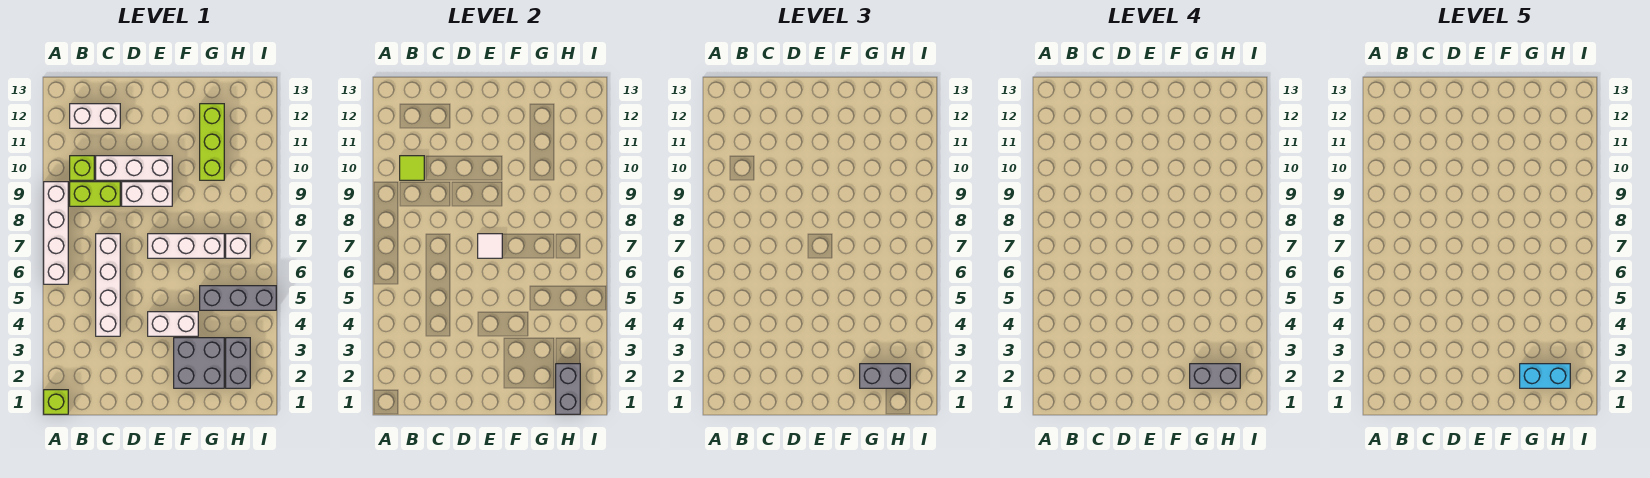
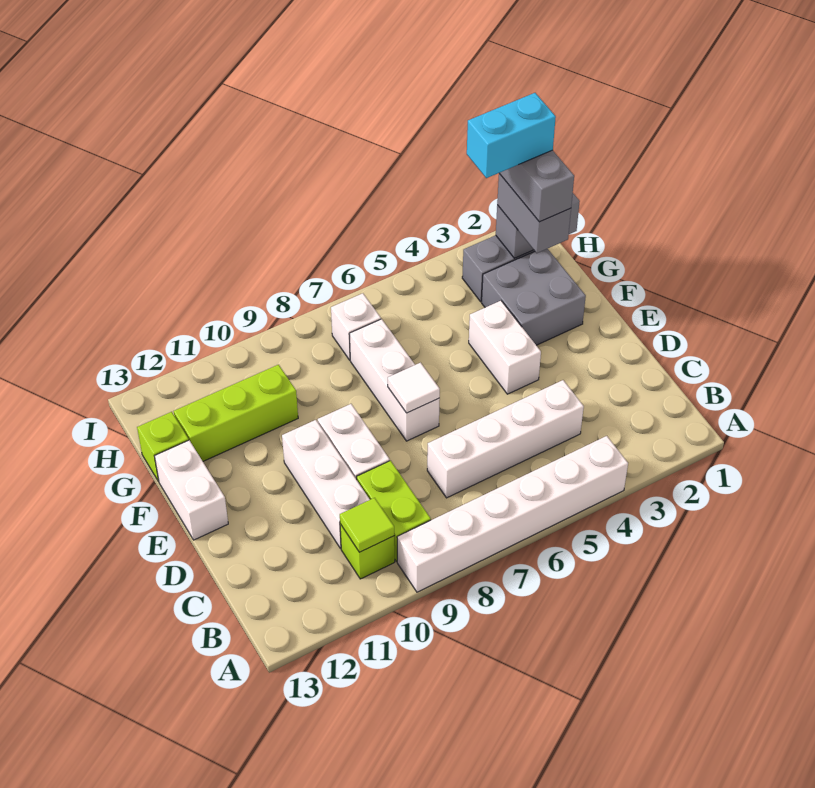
lime brick A1 level 1 -> lime brick G13 level 1
white brick A6:A9 level 1 -> white brick A4:A9 level 1
white brick B12:C12 level 1 -> white brick E13:F13 level 1
cyan brick G2:H2 level 5 -> cyan brick H2:H3 level 5
grey brick G5:I5 level 1 -> none

